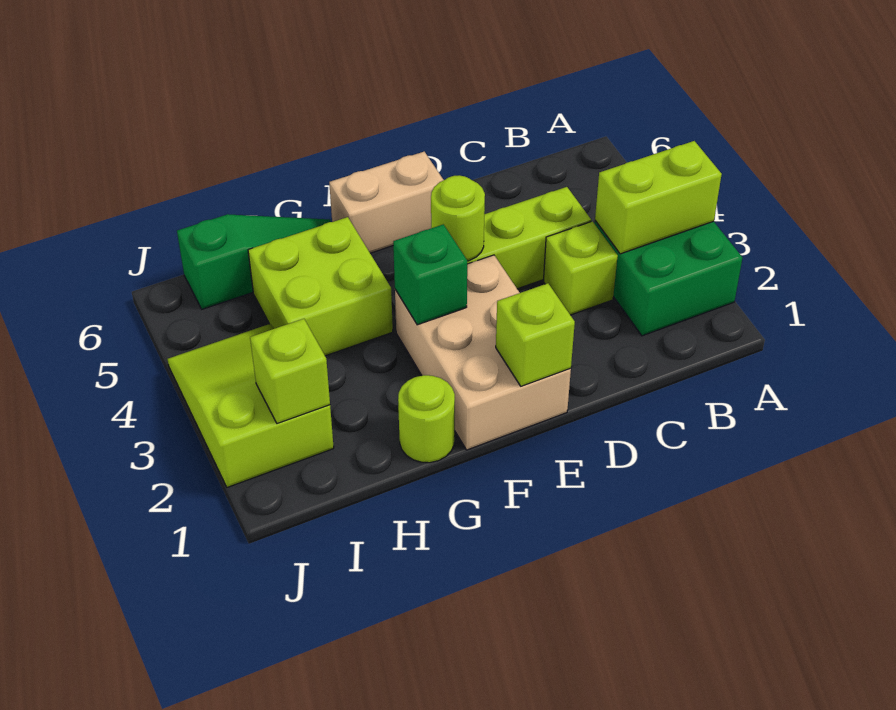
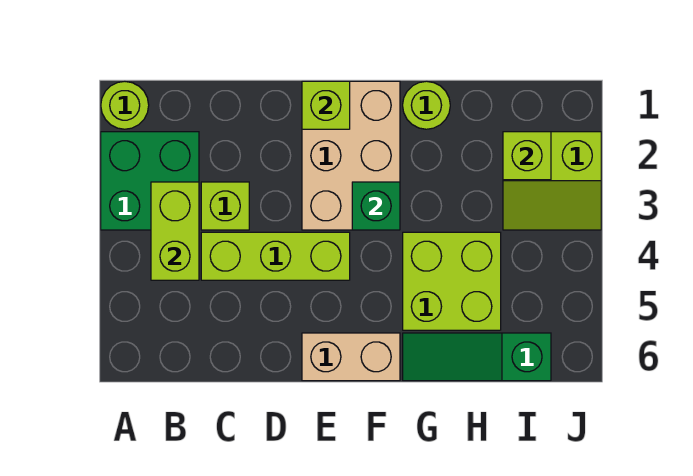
lime brick A3:B3 level 2 -> lime brick B3:B4 level 2
lime round brick E4 level 2 -> lime round brick A1 level 1
lime slope I2:J4 level 1 top 2 -> lime slope I2:J3 level 1 top 2

